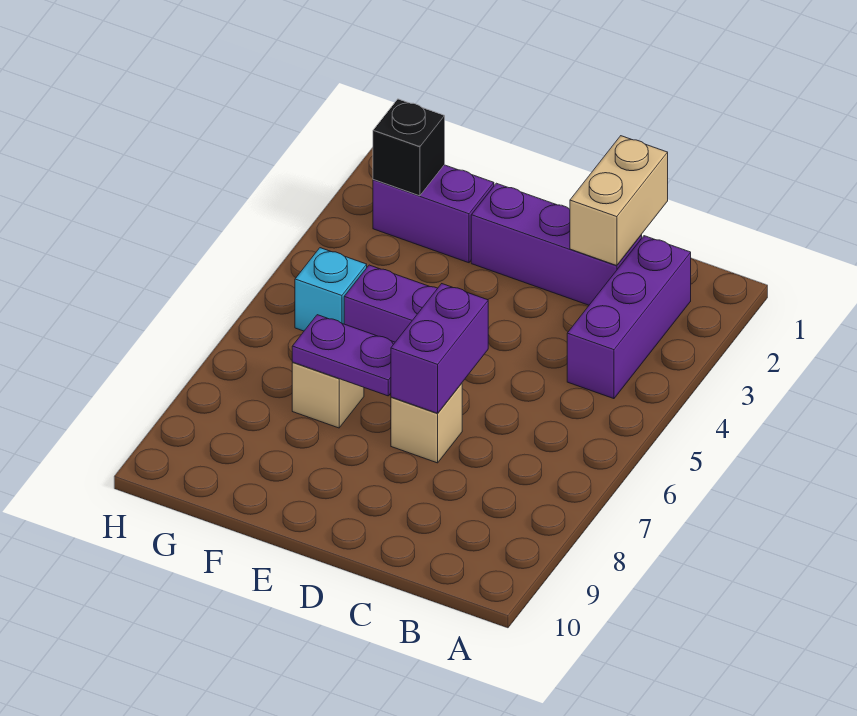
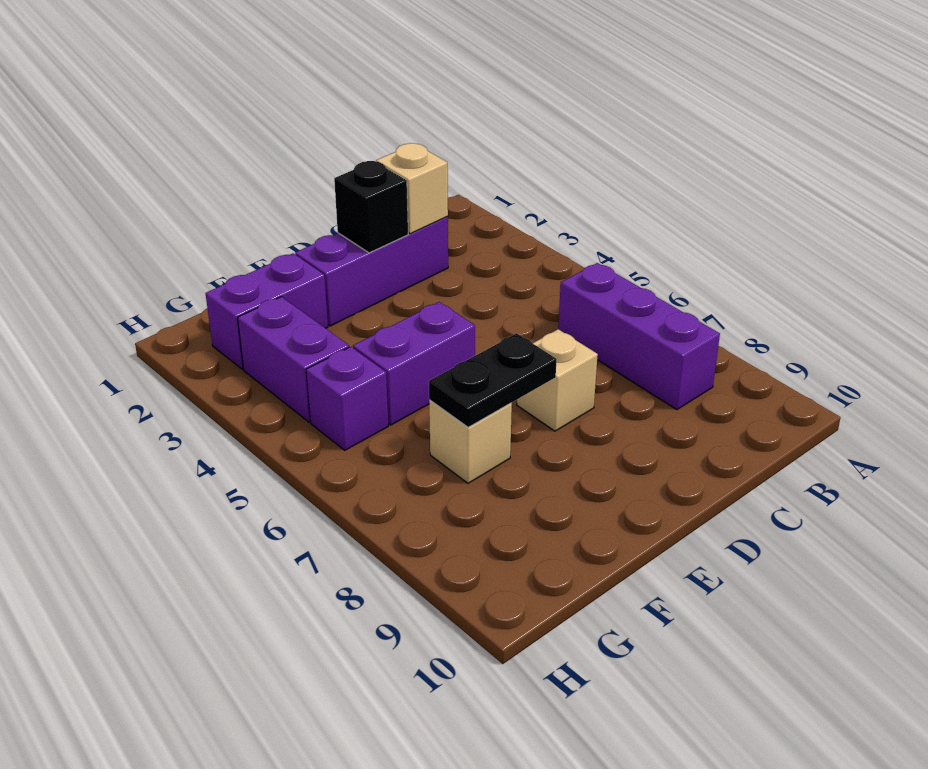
purple brick B2:B4 level 1 -> purple brick B6:B8 level 1
tan brick C1:C2 level 2 -> tan brick C2 level 2
purple brick D6:D7 level 2 -> purple brick G3:G4 level 1
purple plate E7:F7 level 2 -> black plate E7:F7 level 2
black brick G2 level 2 -> black brick D2 level 2
cyan brick G5 level 1 -> purple brick G5 level 1

